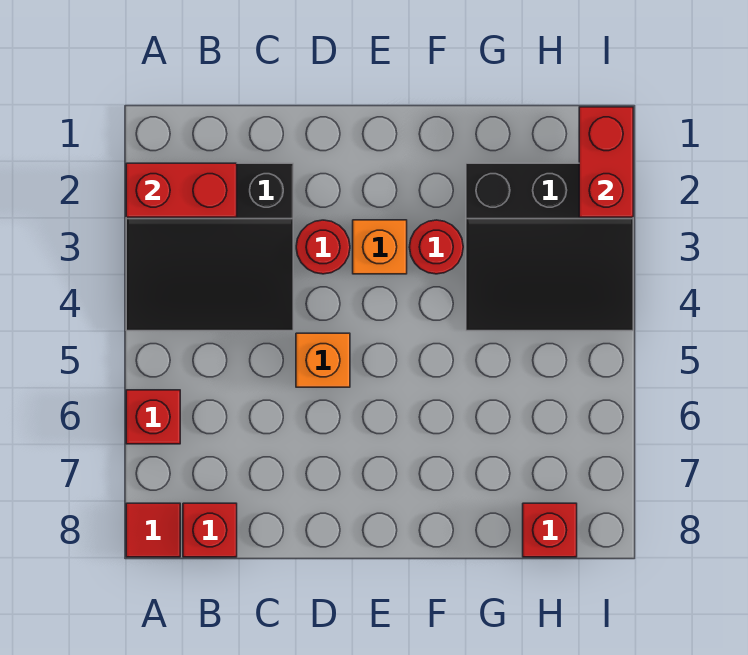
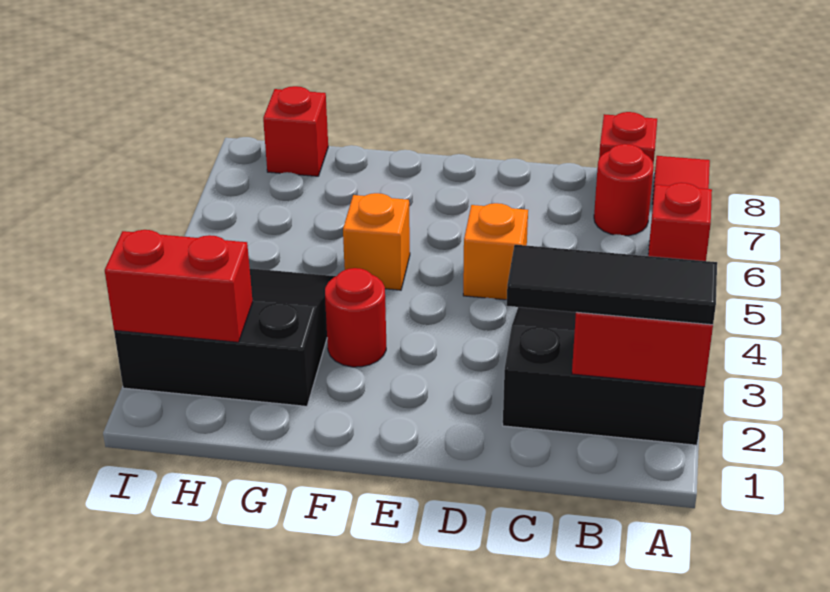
none -> black tile A2:C2 level 3
red round brick D3 level 1 -> red round brick B7 level 1
orange brick E3 level 1 -> orange brick F5 level 1
red brick I1:I2 level 2 -> red brick H2:I2 level 2

